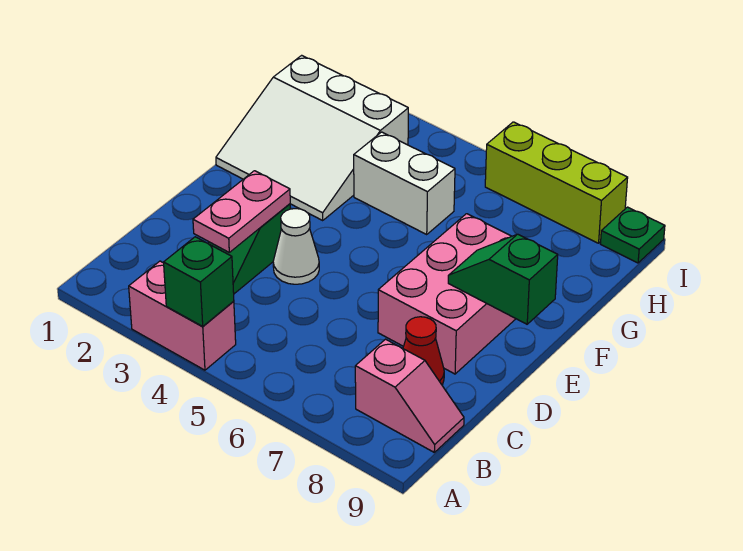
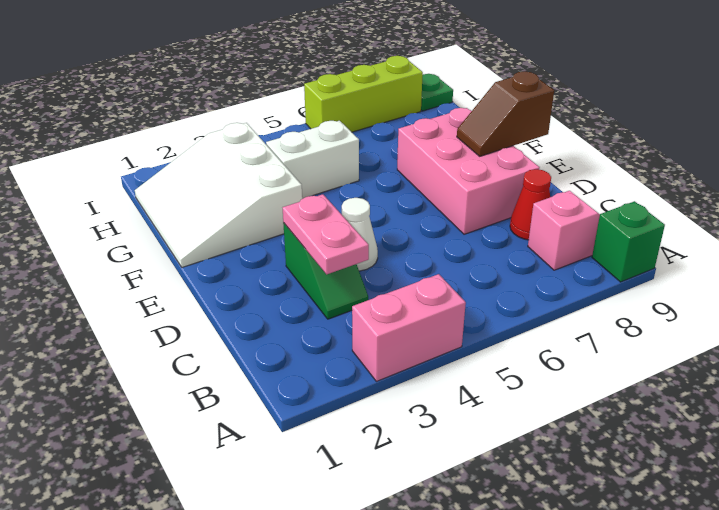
green brick A4 level 2 -> green brick A9 level 1
green slope E8:E9 level 2 top 9 -> brown slope E8:E9 level 2 top 9
white slope F1:H3 level 1 top H -> white slope F1:H3 level 1 top 3

